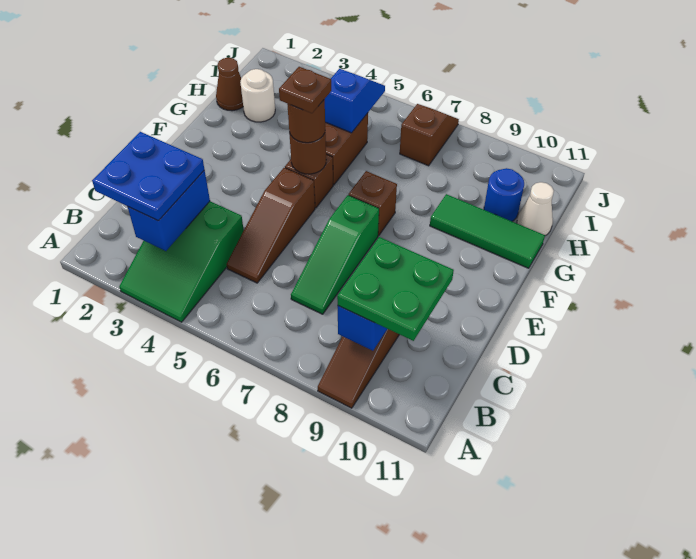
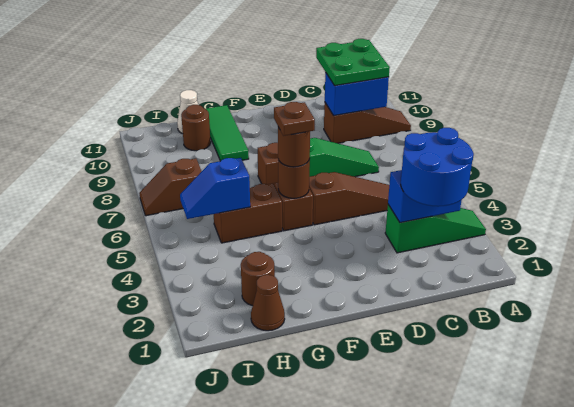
green slope A3:C4 level 1 top C -> green slope A3:C3 level 1 top C
blue plate B2:C3 level 3 -> blue round brick B2:C3 level 3
white round brick H2 level 1 -> brown round brick H2 level 1
blue round brick H10 level 1 -> brown round brick H10 level 1

